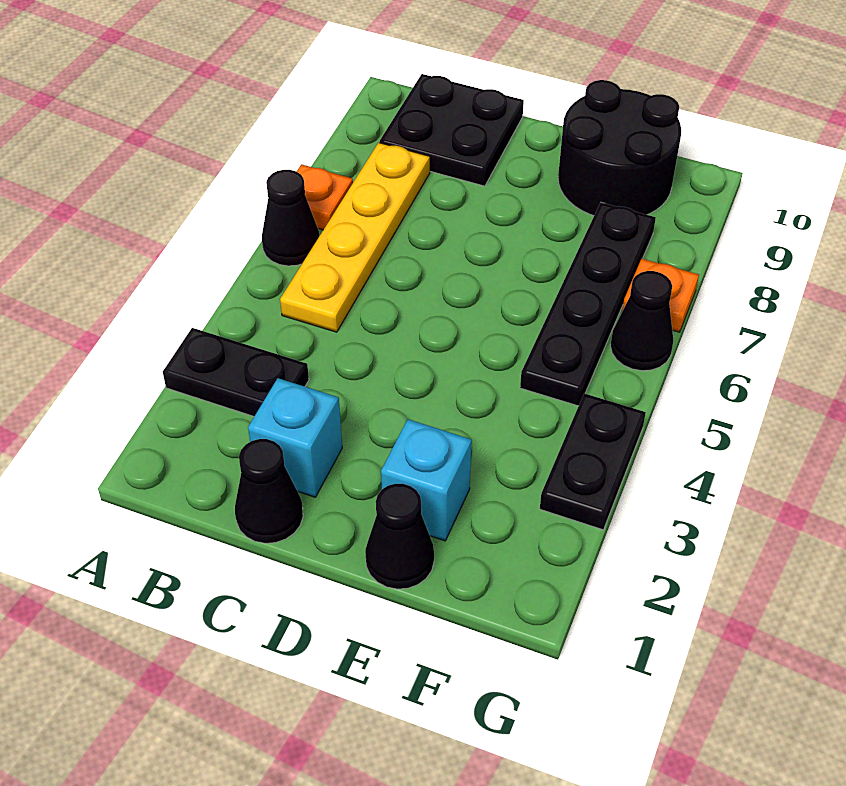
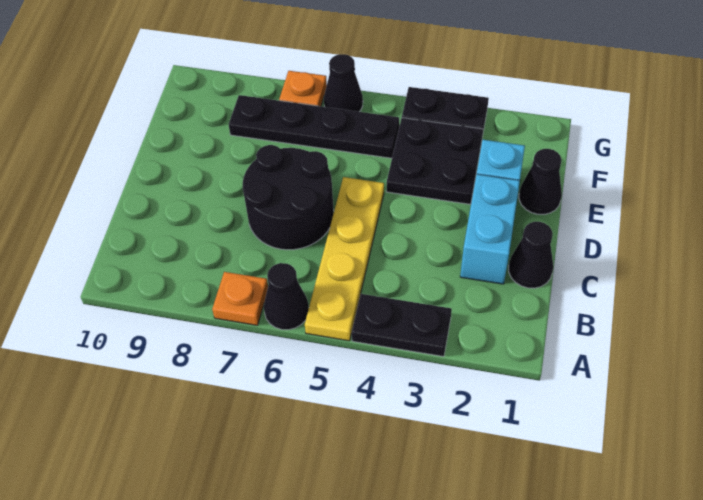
black plate A3:B3 level 1 -> black plate A3:A4 level 1
yellow plate B5:B8 level 1 -> yellow plate A5:D5 level 1
black plate B9:C10 level 1 -> black plate E3:F4 level 1
cyan brick C2 level 1 -> cyan brick C2:D2 level 1
black round brick E9:F10 level 1 -> black round brick C6:D7 level 1

